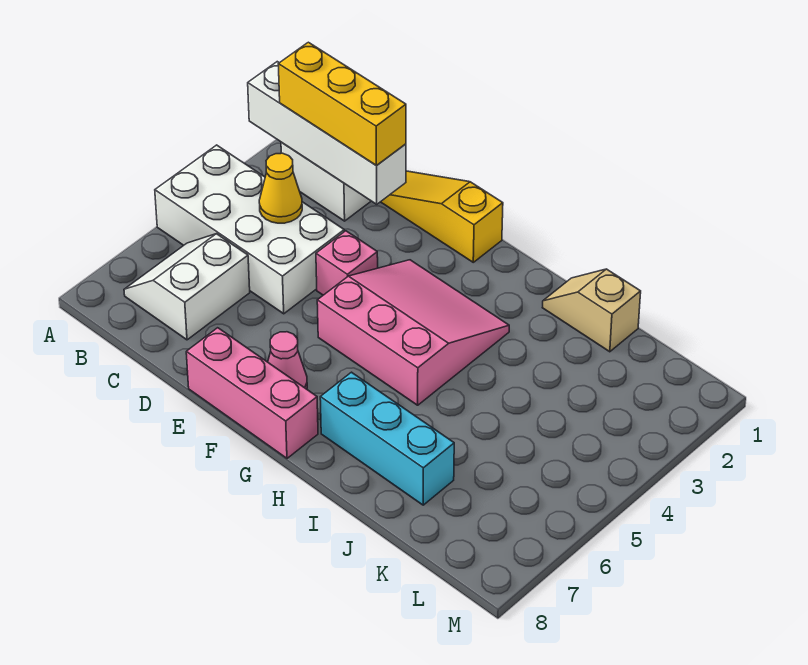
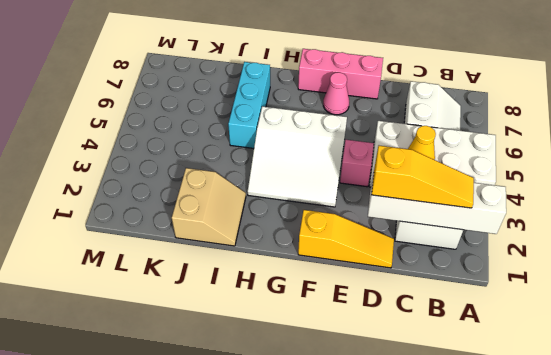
yellow brick B2:D2 level 3 -> yellow slope B2:D2 level 3 top D
pink slope F3:H5 level 1 top 5 -> white slope F3:H5 level 1 top 5
cyan brick H7:J7 level 1 -> cyan brick I5:I7 level 1
tan slope I1:J1 level 1 top J -> tan slope I1:J2 level 1 top J

